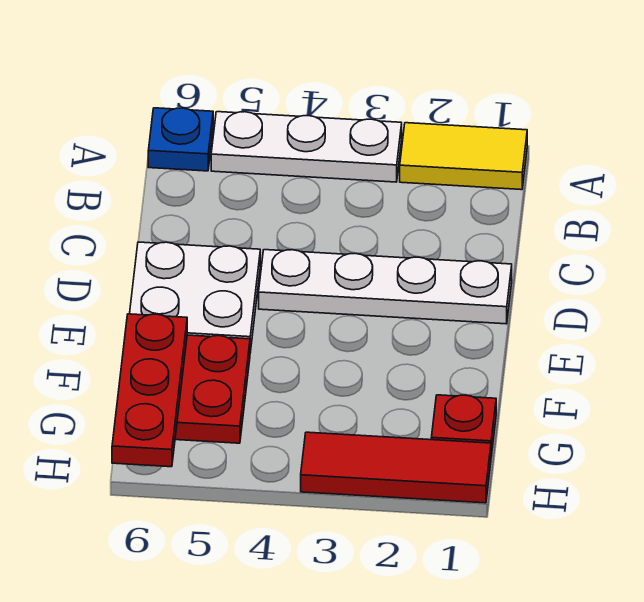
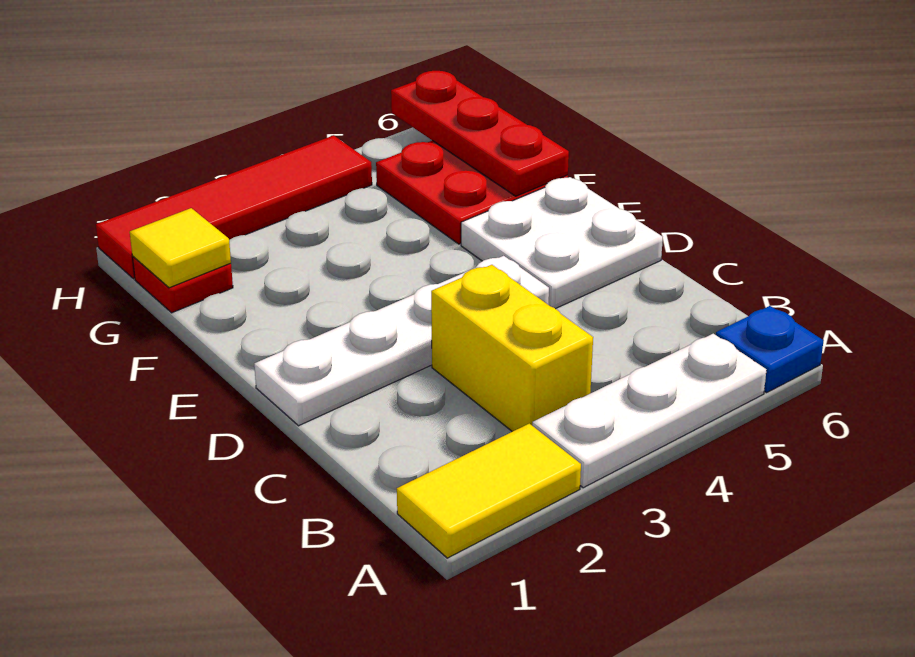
none -> yellow brick B3:C3 level 1
none -> yellow tile G1 level 2
red tile H1:H3 level 1 -> red tile H1:H4 level 1

